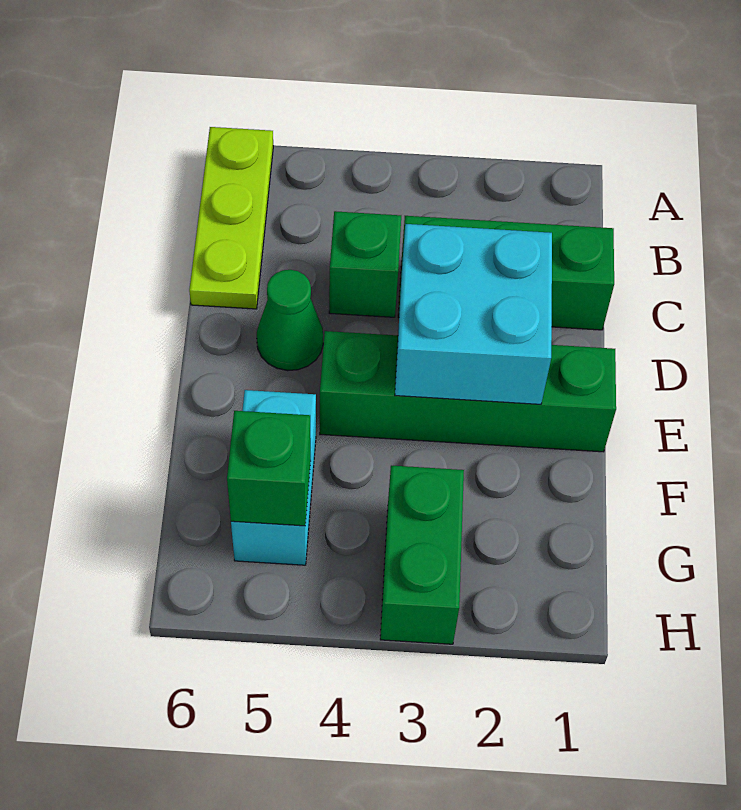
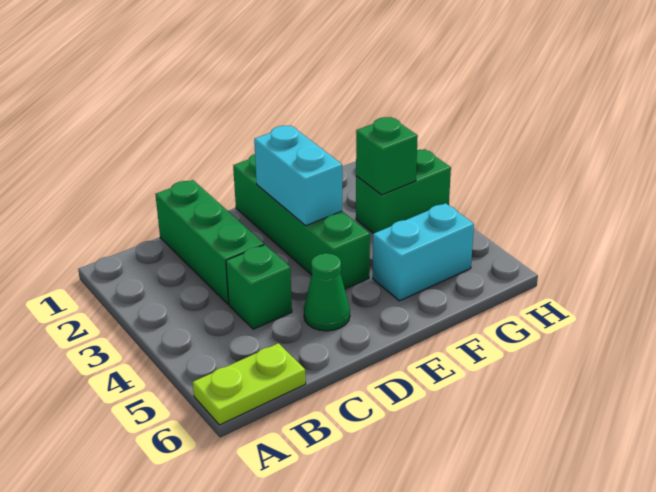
lime plate A6:C6 level 1 -> lime plate A6:B6 level 1
cyan brick D2:E3 level 2 -> cyan brick E2:E3 level 2
green brick G5 level 2 -> green brick G3 level 2

